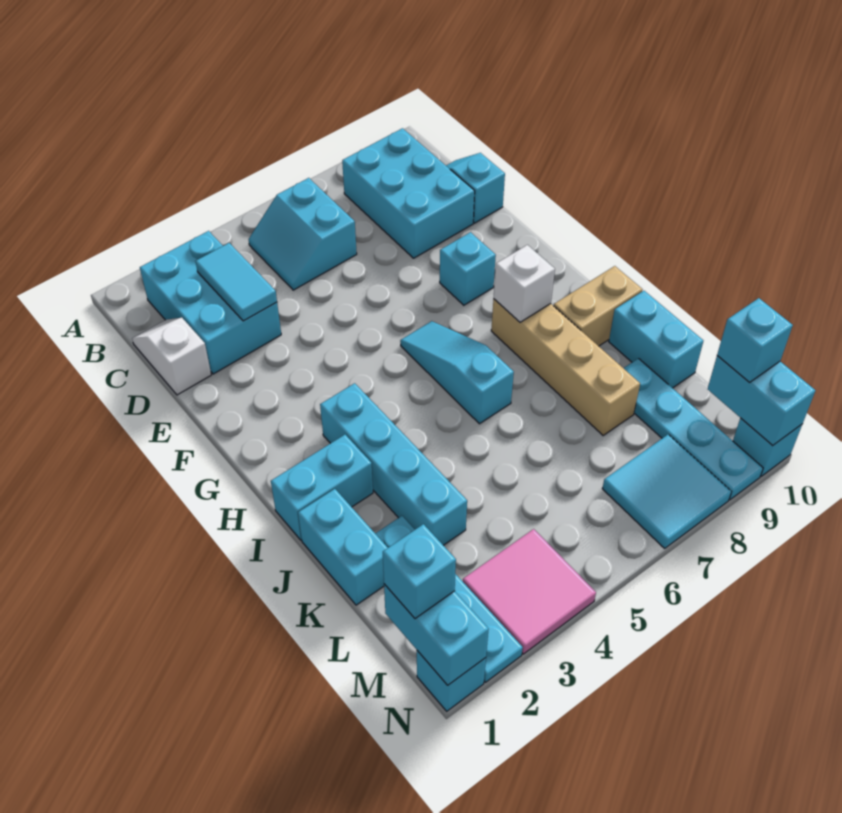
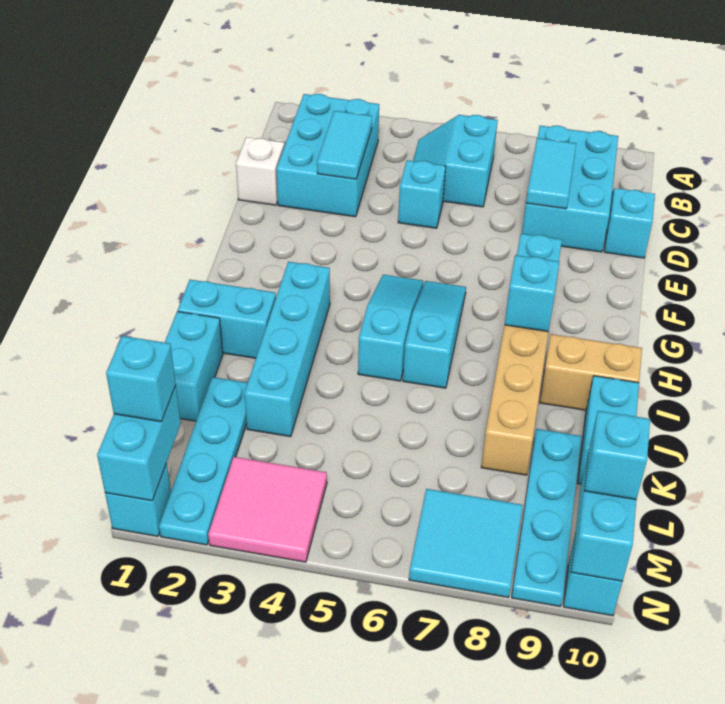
none -> cyan tile C8:D8 level 2
none -> cyan brick D5 level 1
none -> cyan slope G5:I5 level 1 top I
white brick H8 level 2 -> cyan brick H8 level 2

